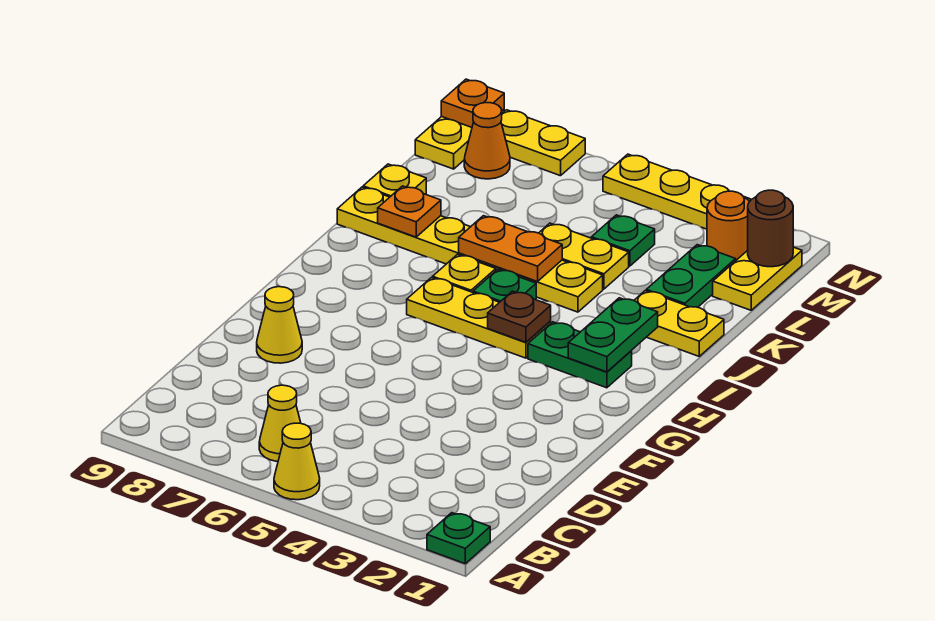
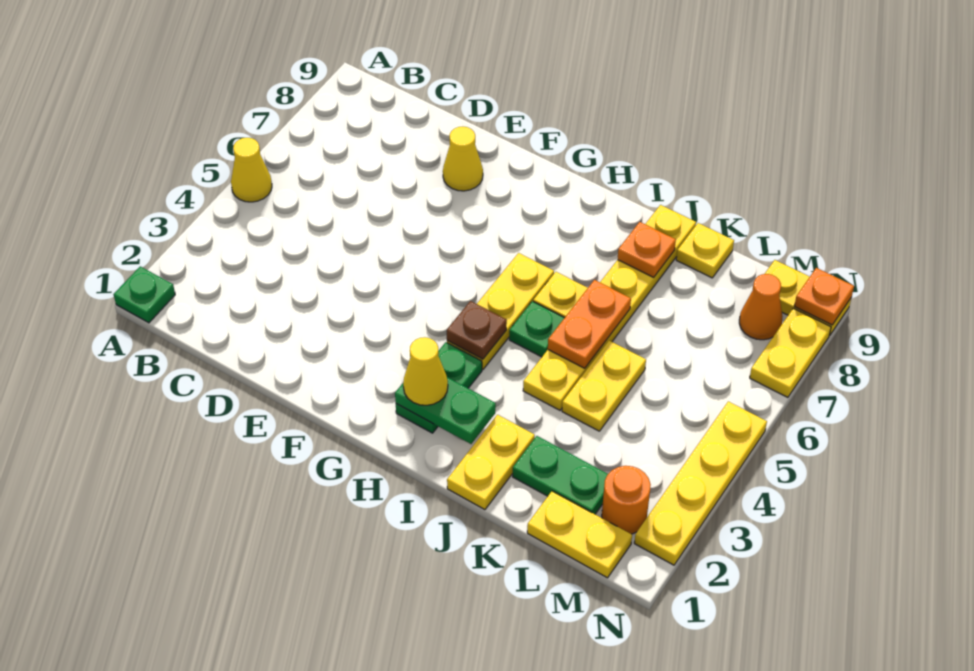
yellow cone B6 level 1 -> yellow cone H2 level 3
green plate L4 level 1 -> none
brown round brick M1 level 2 -> none

